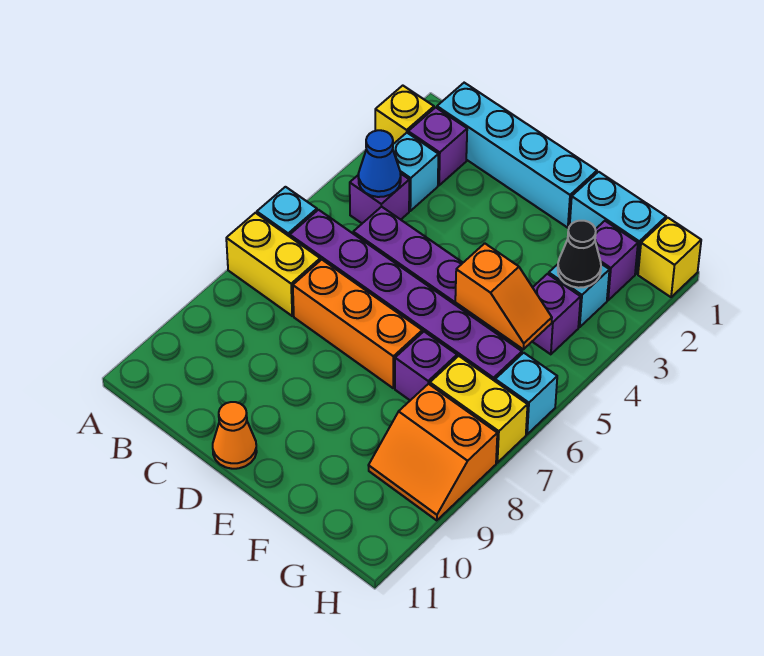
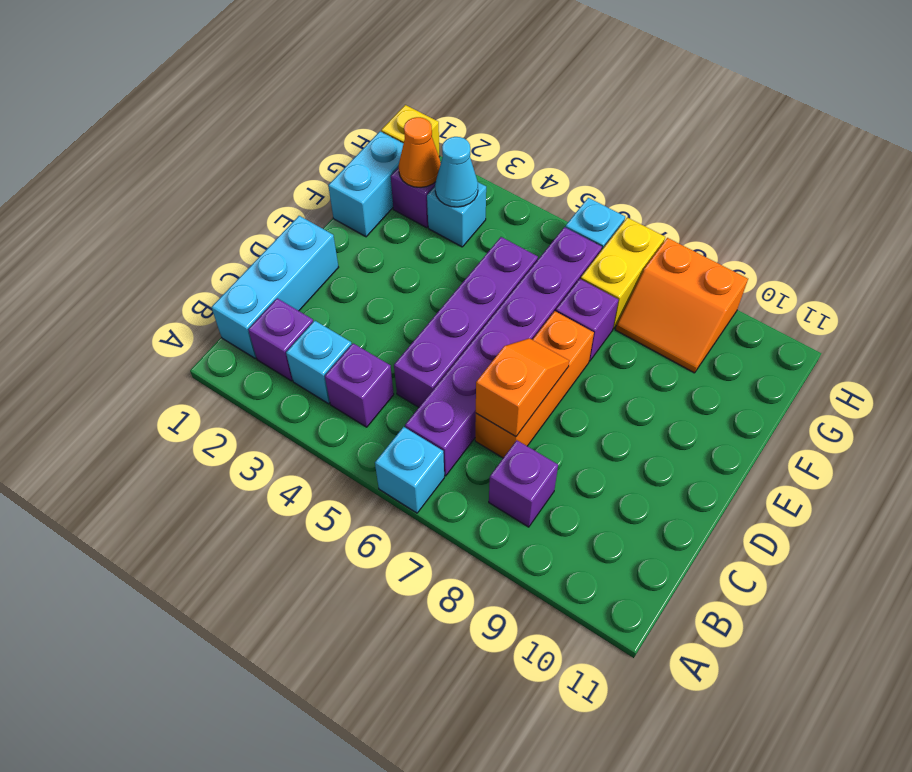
yellow brick A2 level 1 -> none
yellow brick A7:B7 level 1 -> none
cyan brick B1:E1 level 1 -> cyan brick B1:D1 level 1
blue cone B4 level 2 -> none
orange cone D11 level 1 -> orange cone G2 level 2
orange slope F5:G5 level 2 top F -> orange slope C7:D7 level 2 top C
black cone G3 level 2 -> cyan cone G3 level 2
purple brick G4 level 1 -> purple brick B8 level 1
orange slope G8:H9 level 1 top 8 -> orange slope G8:H9 level 1 top H

